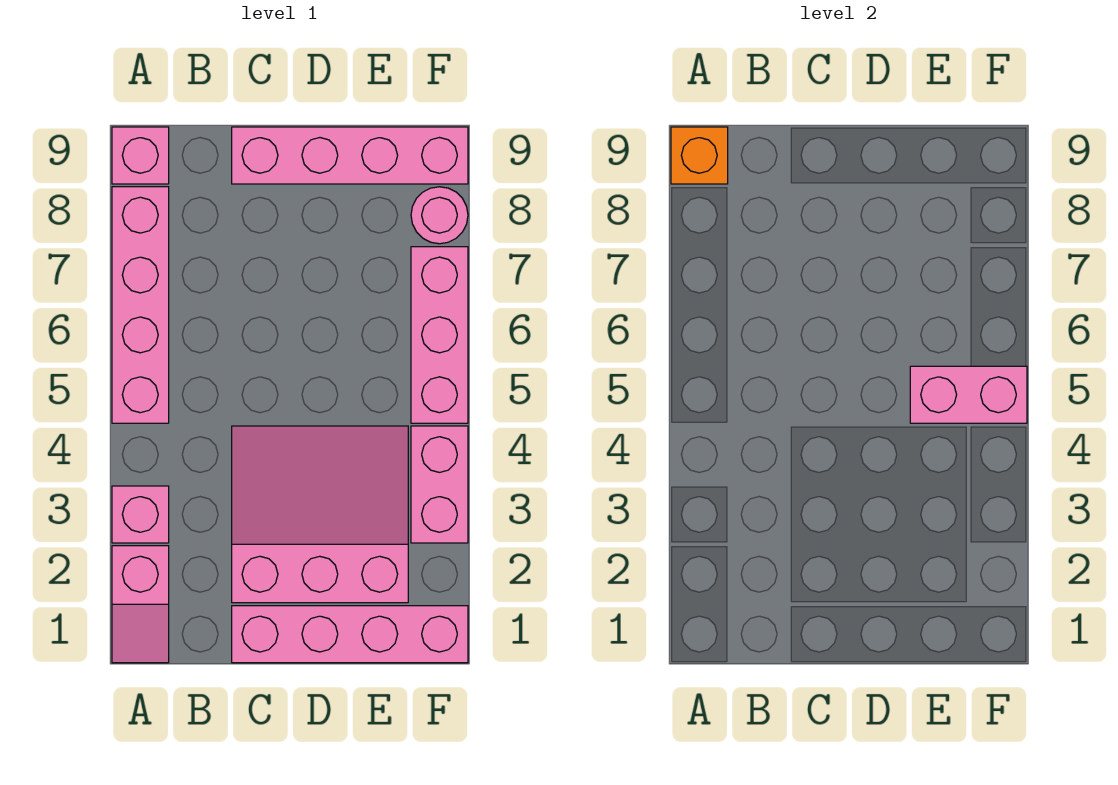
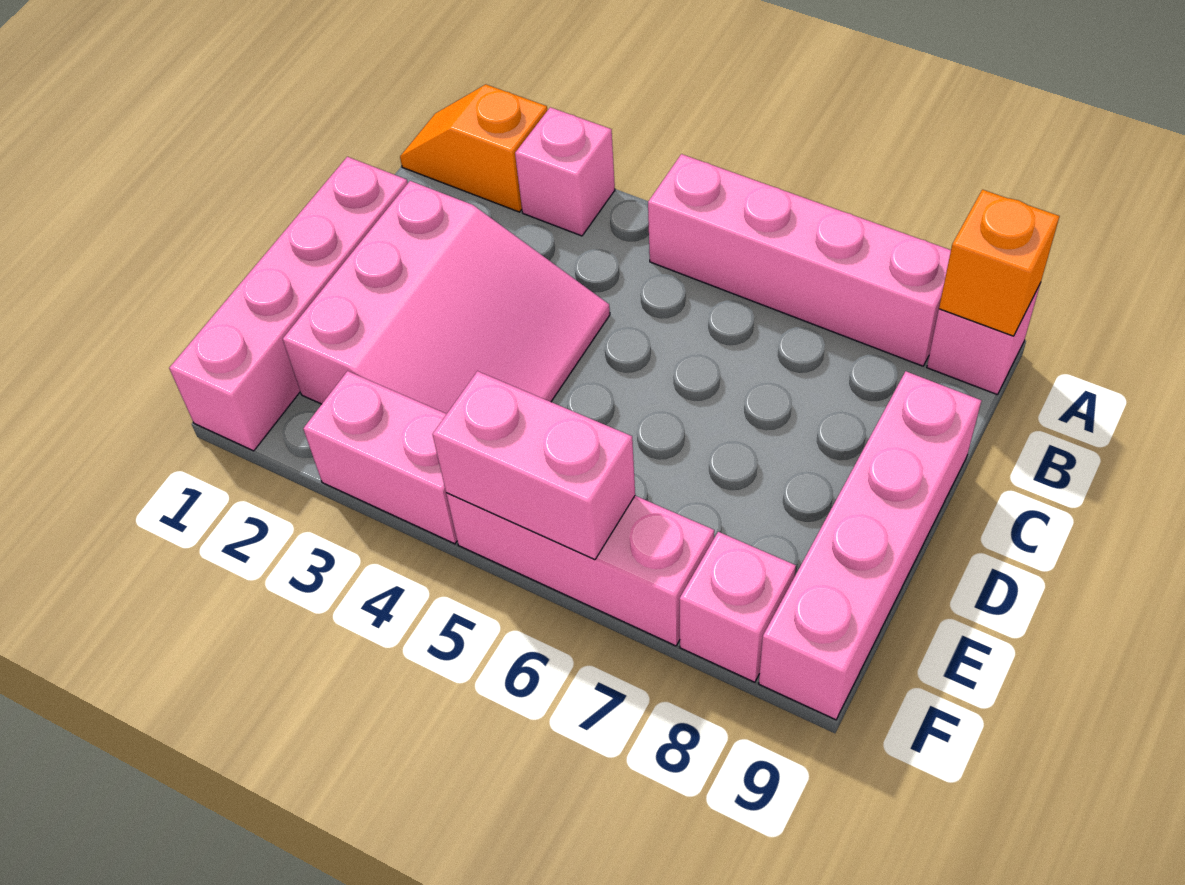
pink slope A1:A2 level 1 top 2 -> orange slope A1:A2 level 1 top 2
pink brick E5:F5 level 2 -> pink brick F5:F6 level 2
pink round brick F8 level 1 -> pink brick F8 level 1

